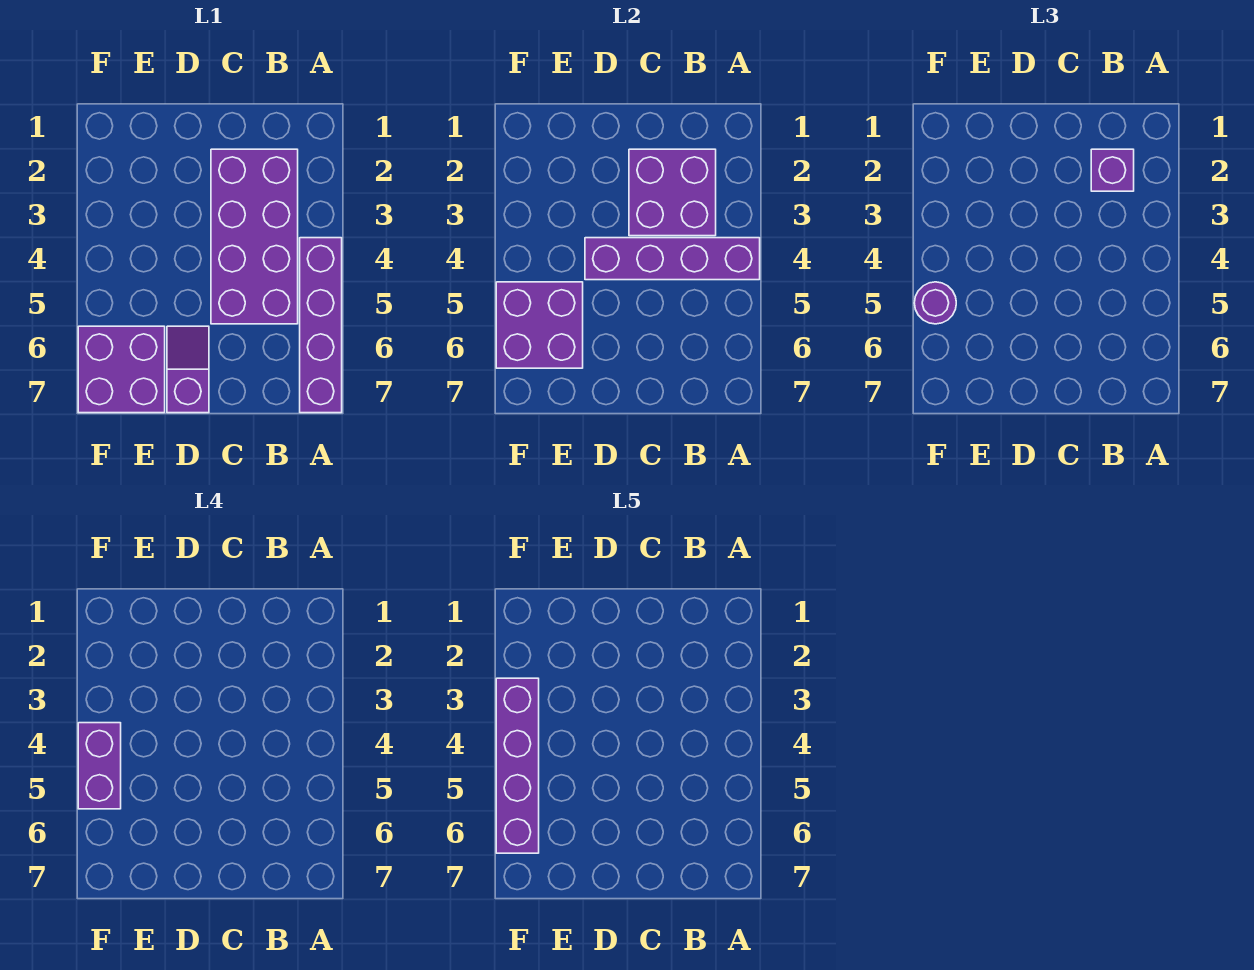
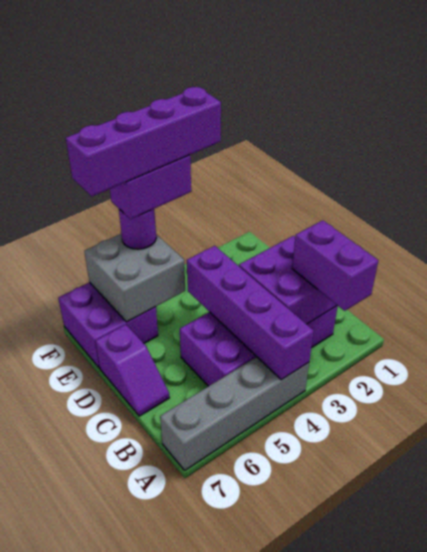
purple brick A4:A7 level 1 -> grey brick A4:A7 level 1
purple brick B2 level 3 -> purple brick A2:B2 level 3
purple slope D6:D7 level 1 top 7 -> purple slope C7:D7 level 1 top D
purple brick E5:F6 level 2 -> grey brick E5:F6 level 2

